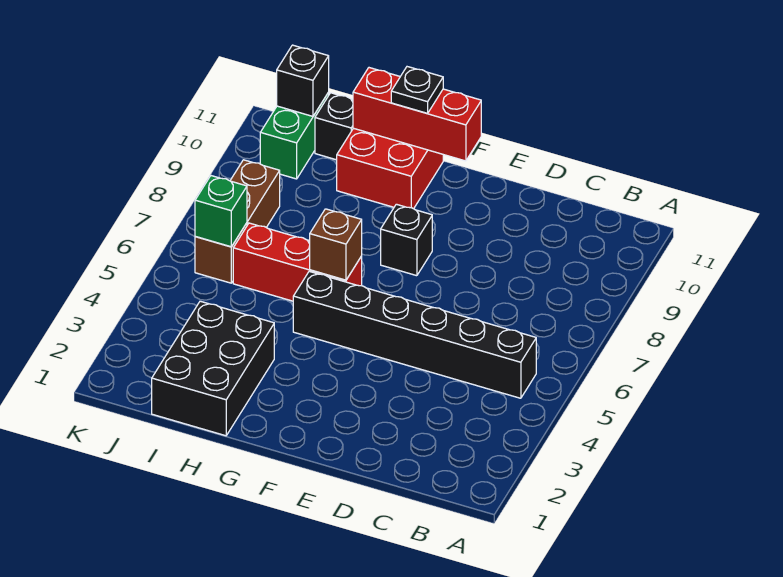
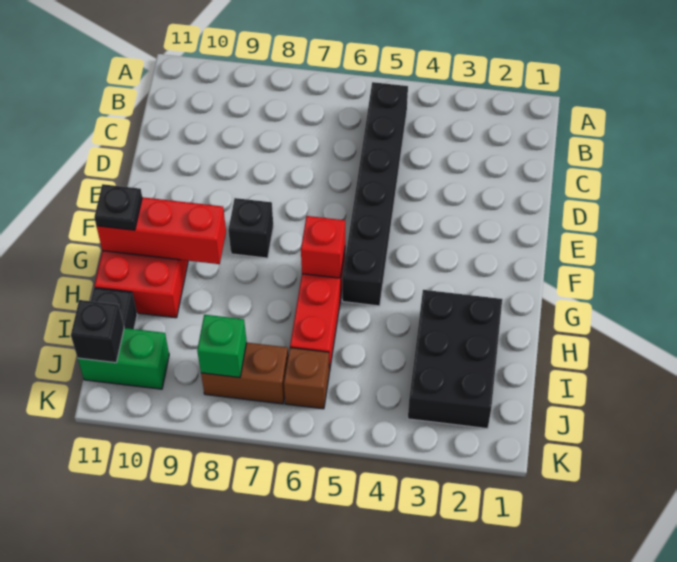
red brick F11:H11 level 2 -> red brick G9:G11 level 2
brown brick G6 level 2 -> red brick G6 level 2
black brick H1:I3 level 1 -> black brick H2:J3 level 1
green brick J6 level 2 -> green brick J8 level 2

